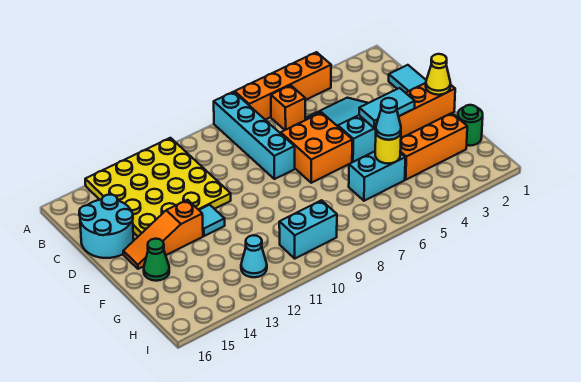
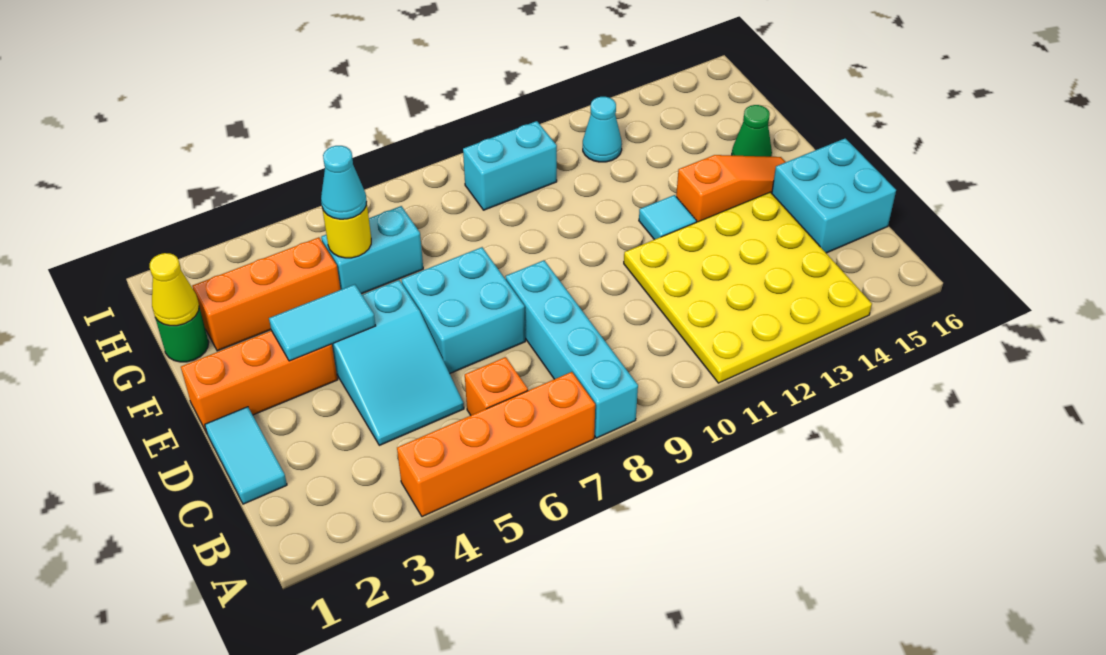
cyan round brick C15:D16 level 1 -> cyan brick C15:D16 level 1
orange brick D6:E7 level 1 -> cyan brick D6:E7 level 1
yellow cone E1 level 2 -> yellow cone G1 level 2

